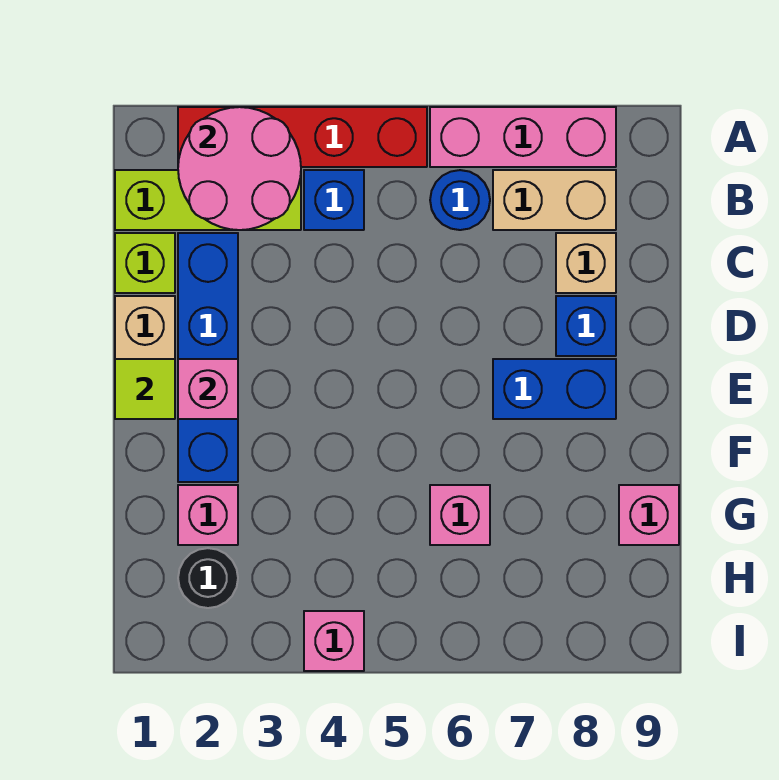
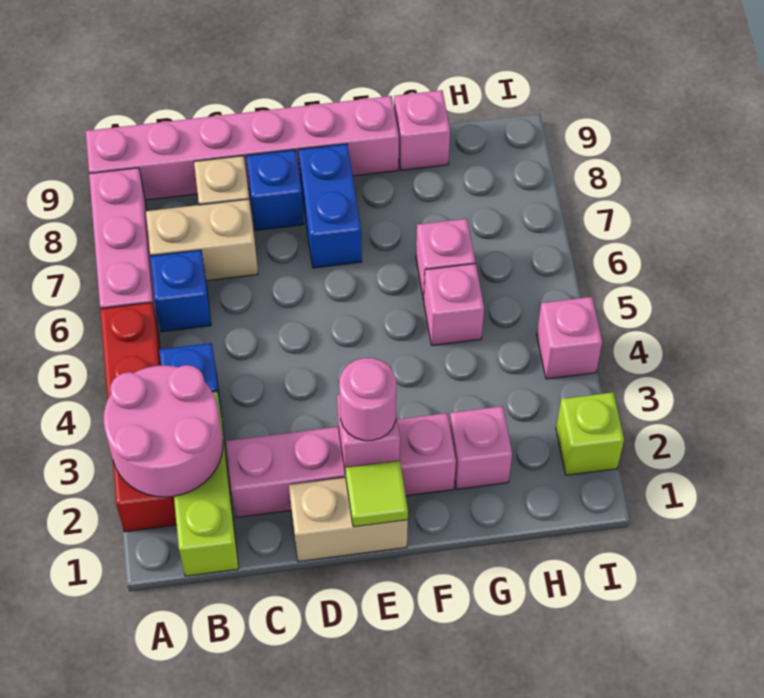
none -> pink brick A9:F9 level 1
blue round brick B6 level 1 -> blue brick B6 level 1
tan brick B7:B8 level 1 -> tan brick B7:C7 level 1
lime brick C1 level 1 -> lime brick I2 level 1
blue brick C2:F2 level 1 -> pink brick C2:F2 level 1
none -> pink round brick E2 level 3
none -> pink brick G5 level 1
black round brick H2 level 1 -> none

